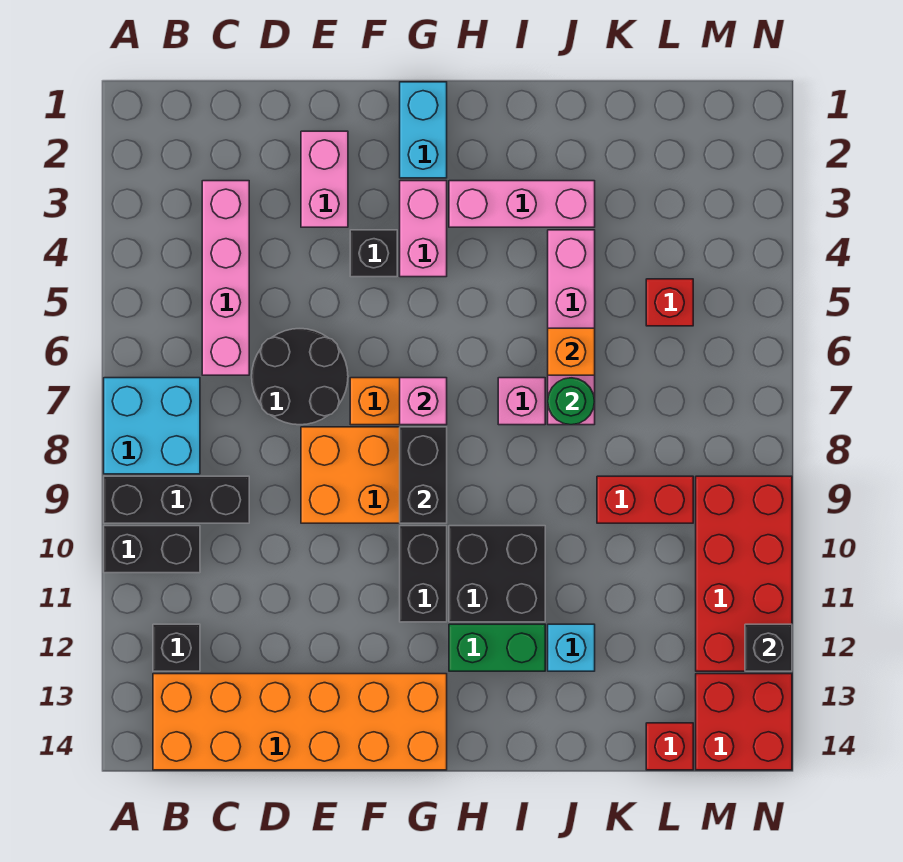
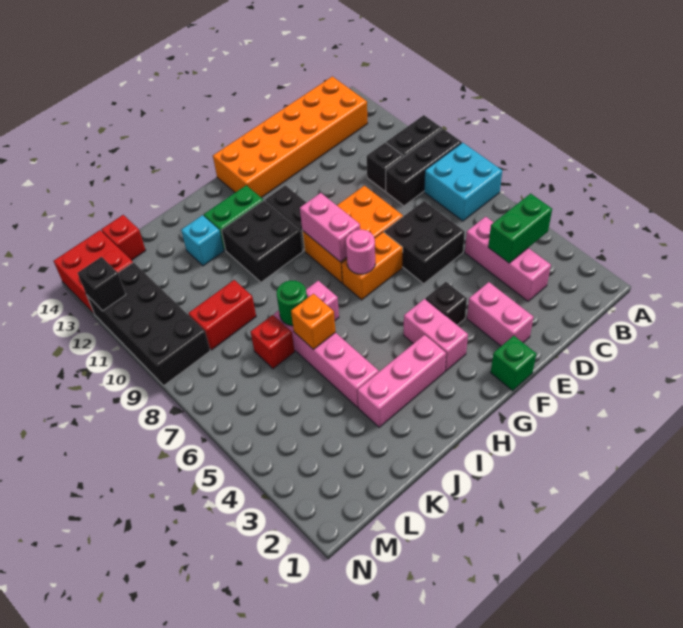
none -> green brick B4:C4 level 2
black brick B12 level 1 -> black brick C10 level 1
pink brick C3:C6 level 1 -> pink brick C3:C5 level 1
black round brick D6:E7 level 1 -> black brick D6:E7 level 1
none -> green brick F1 level 1
cyan brick G1:G2 level 1 -> none
pink brick G7 level 2 -> pink round brick G7 level 2
black brick G8:G9 level 2 -> pink brick G8:G9 level 2
red brick L5 level 1 -> red brick K7 level 1
red brick M9:N12 level 1 -> black brick M9:N12 level 1

